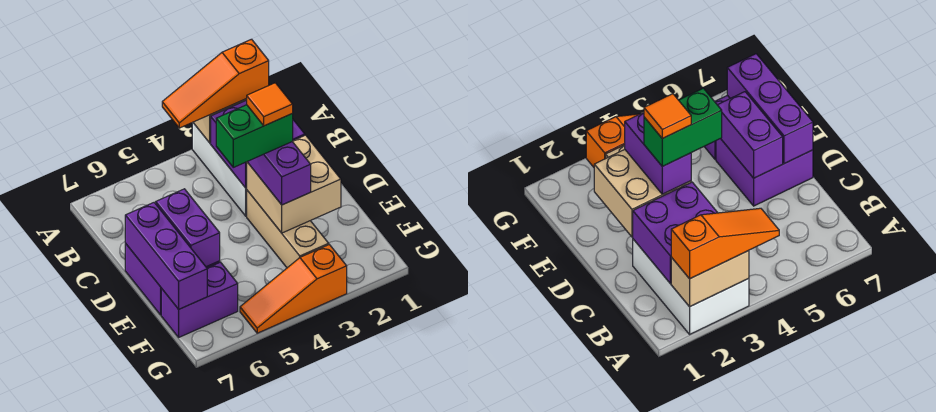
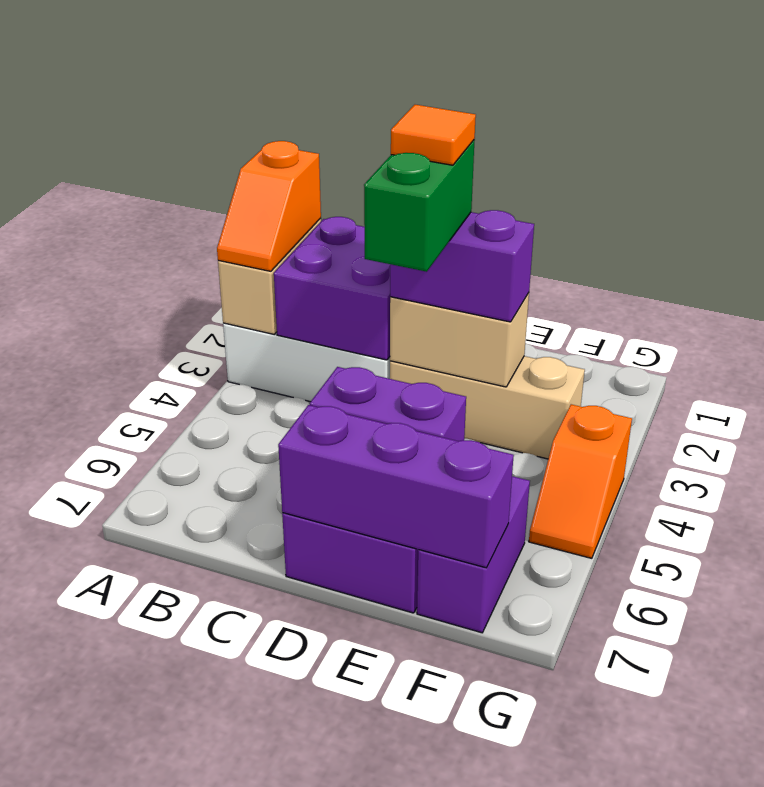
orange slope A2:A4 level 3 top 2 -> orange slope A2:A3 level 3 top 2
tan brick D2:E3 level 2 -> tan brick D3:E3 level 2
orange slope G3:G5 level 1 top 3 -> orange slope G4:G5 level 1 top 4

